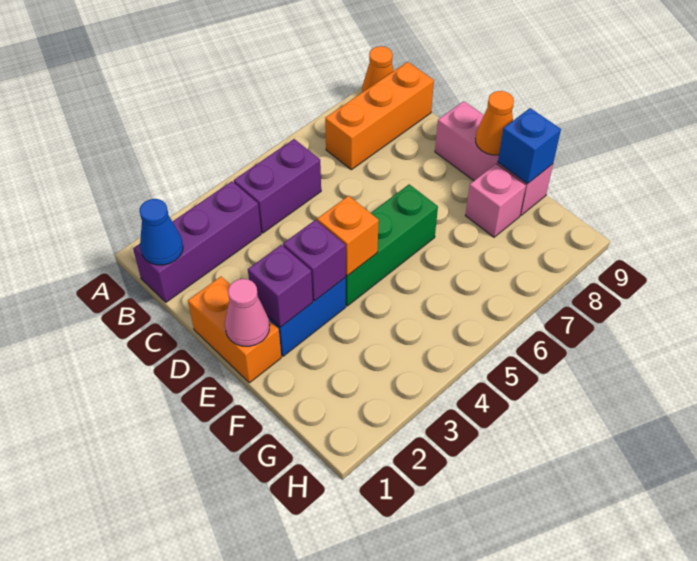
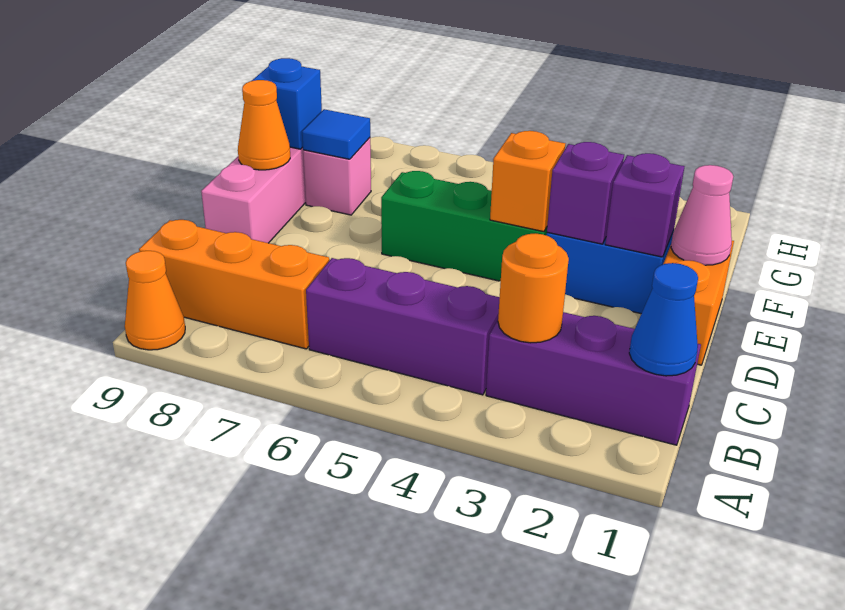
none -> orange round brick B3 level 2
purple brick B4:B5 level 1 -> purple brick B4:B6 level 1
none -> blue tile F8 level 2

